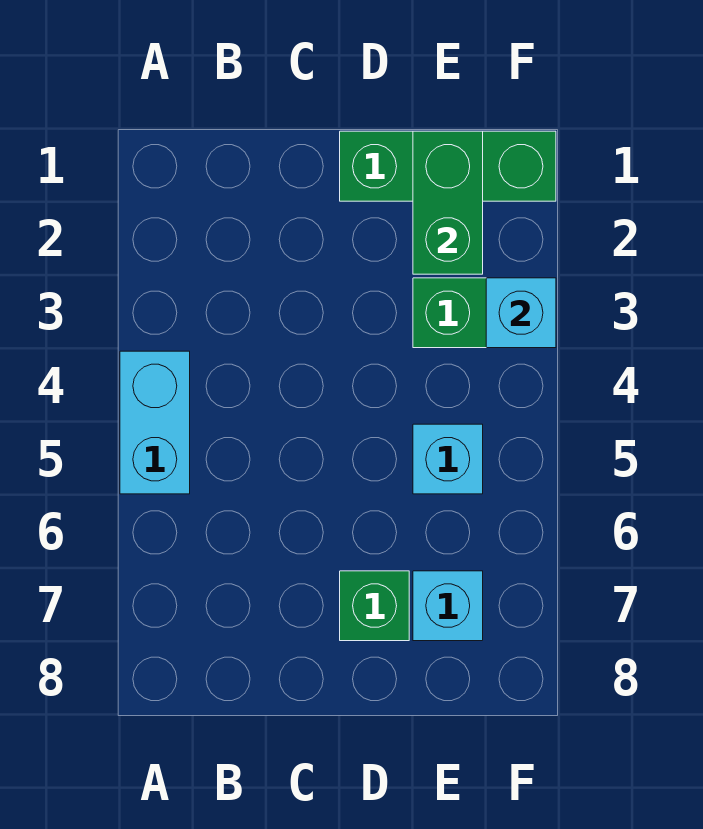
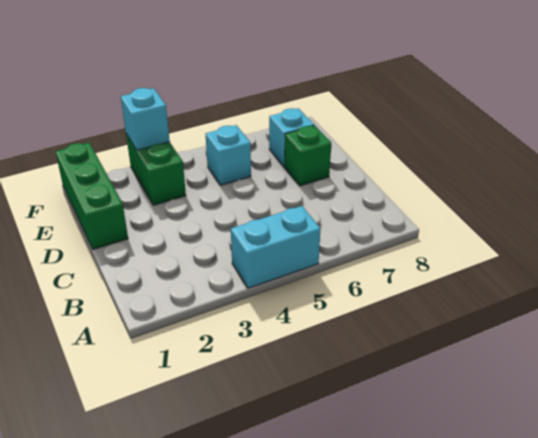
green brick E1:E2 level 2 -> none

